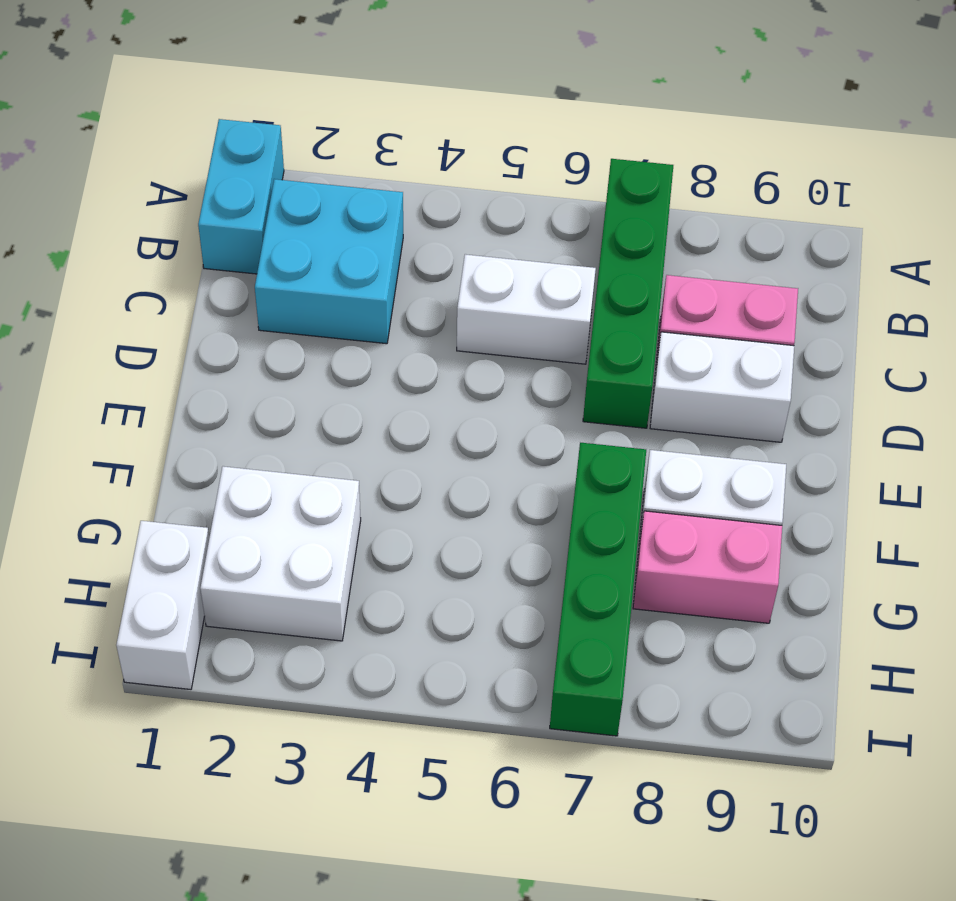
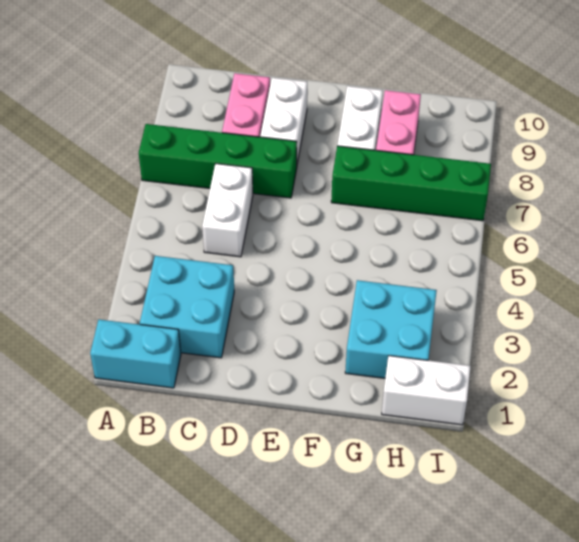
white brick G2:H3 level 1 -> cyan brick G2:H3 level 1

